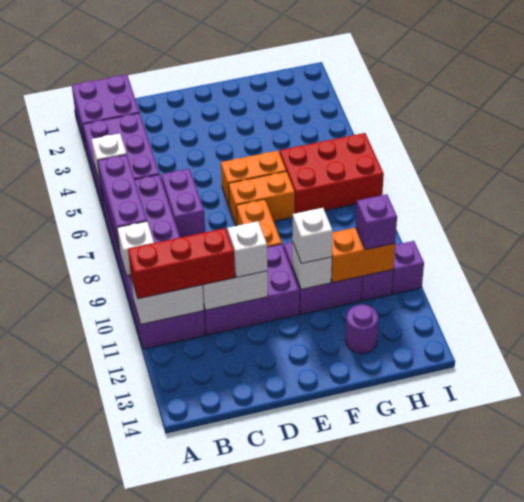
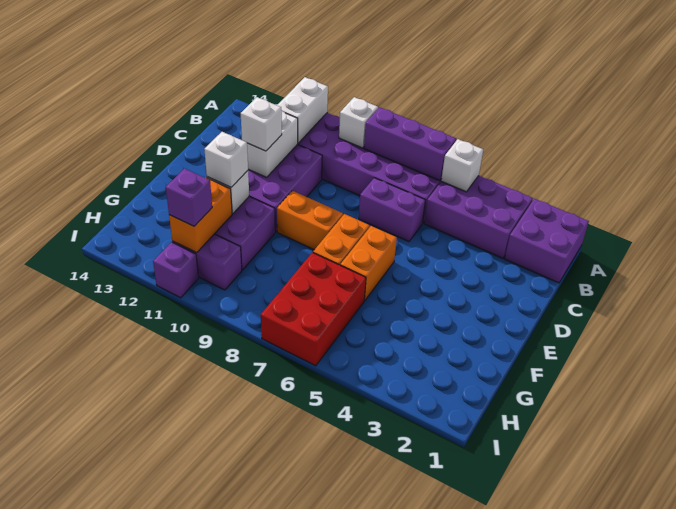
red brick A11:C11 level 3 -> none
purple round brick G13 level 1 -> none

